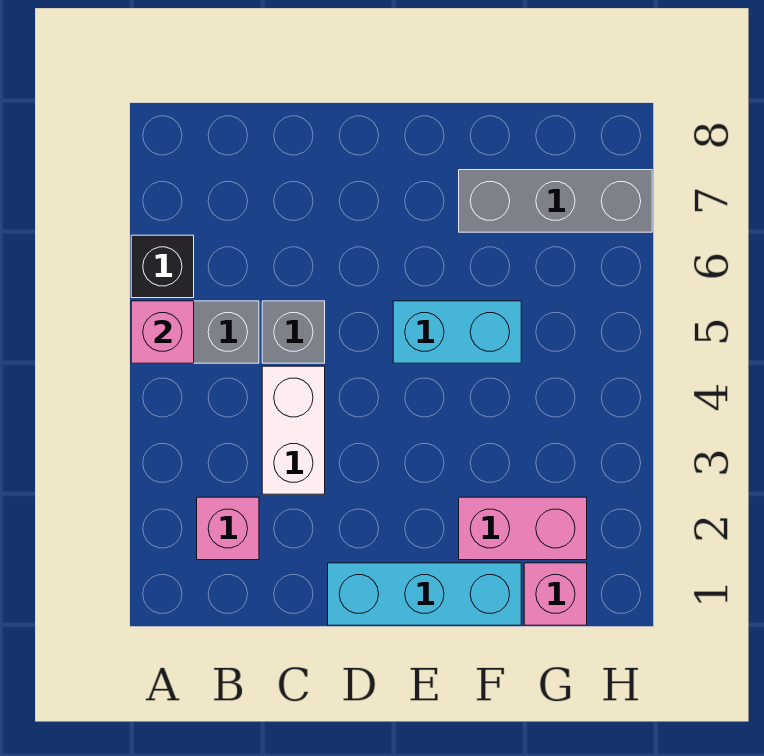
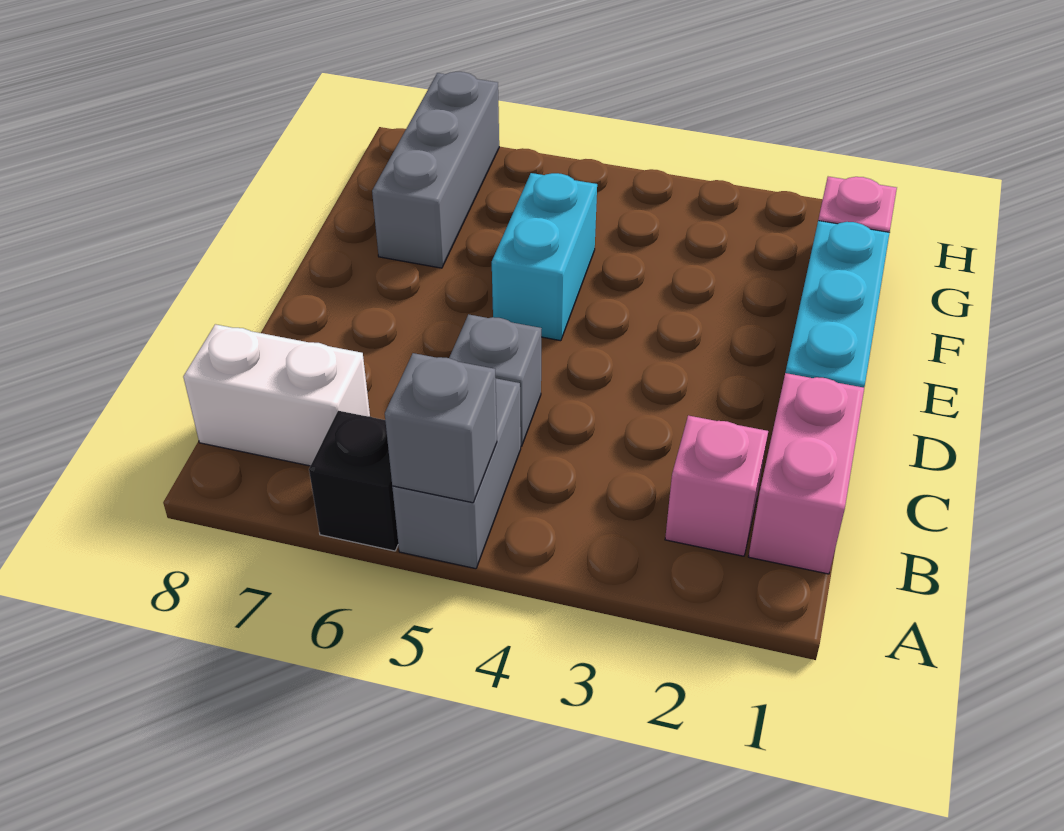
pink brick A5 level 2 -> grey brick A5 level 2
white brick C3:C4 level 1 -> white brick B7:B8 level 1
pink brick F2:G2 level 1 -> pink brick B1:C1 level 1

